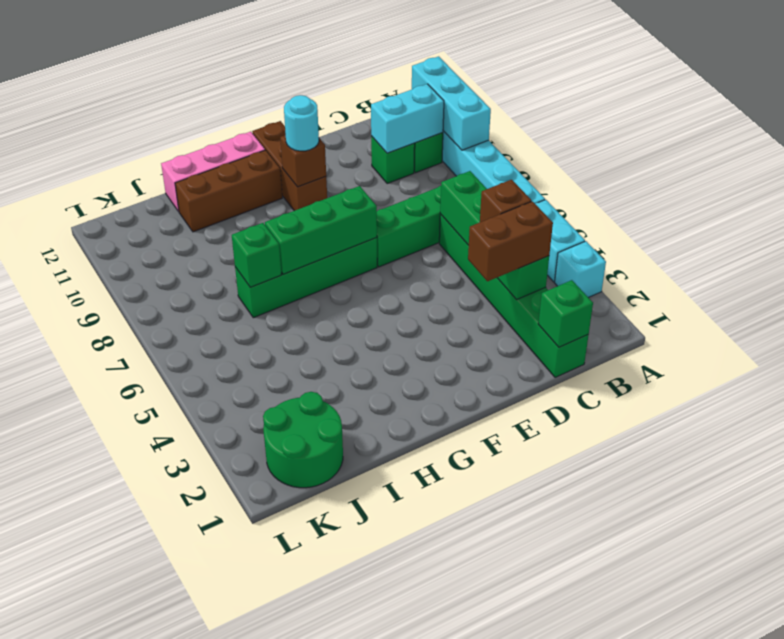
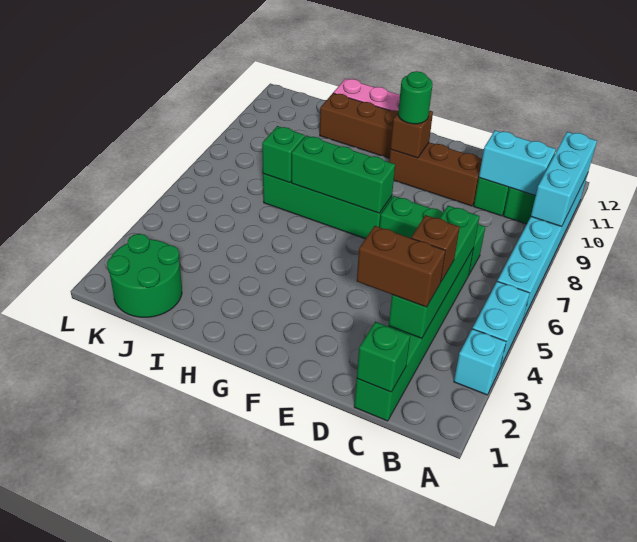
brown brick F10:F12 level 1 -> brown brick D10:F10 level 1
cyan round brick F10 level 3 -> green round brick F10 level 3

